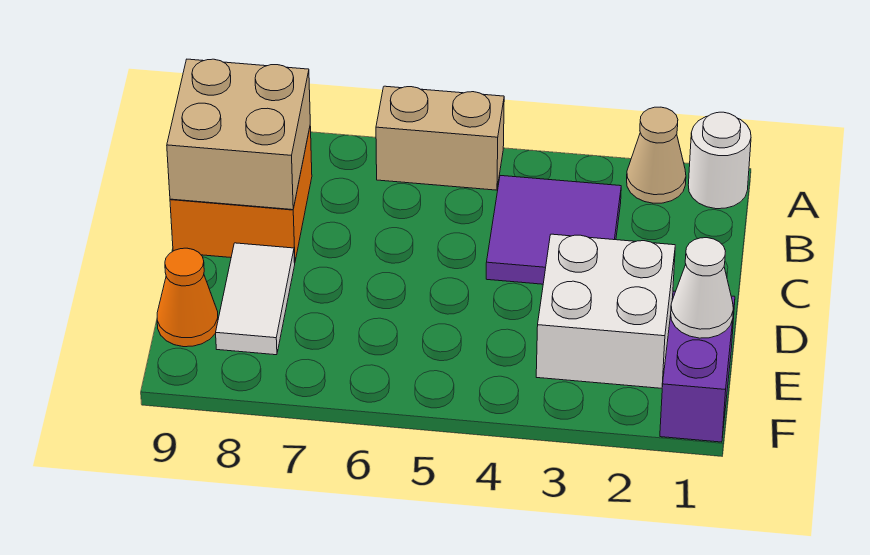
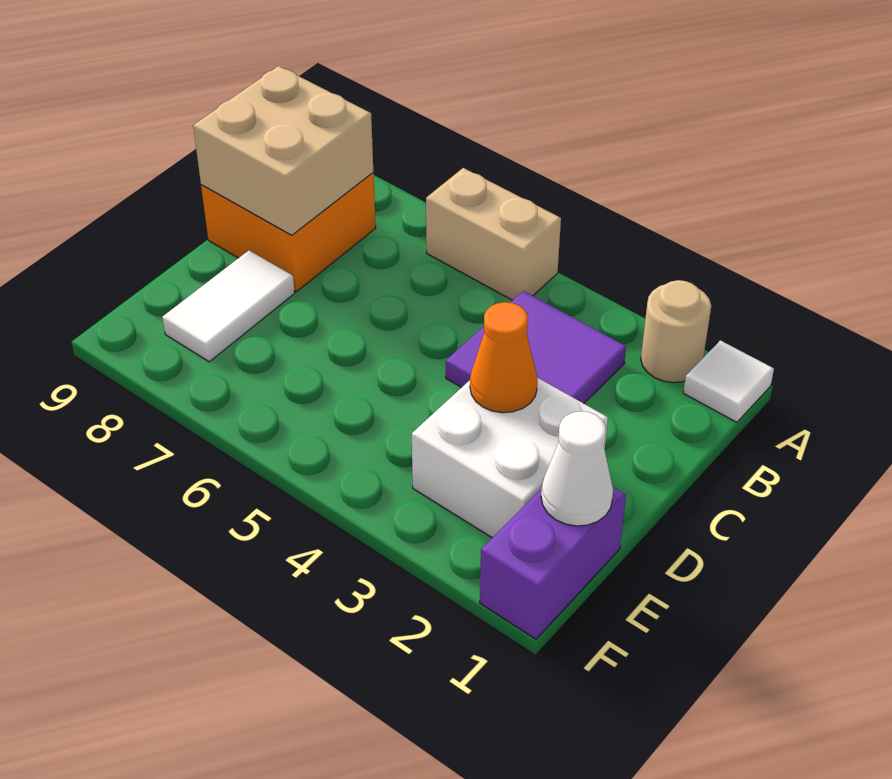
white round brick A1 level 1 -> white tile A1 level 1
tan cone A2 level 1 -> tan round brick A2 level 1
orange cone E9 level 1 -> orange cone D3 level 2

